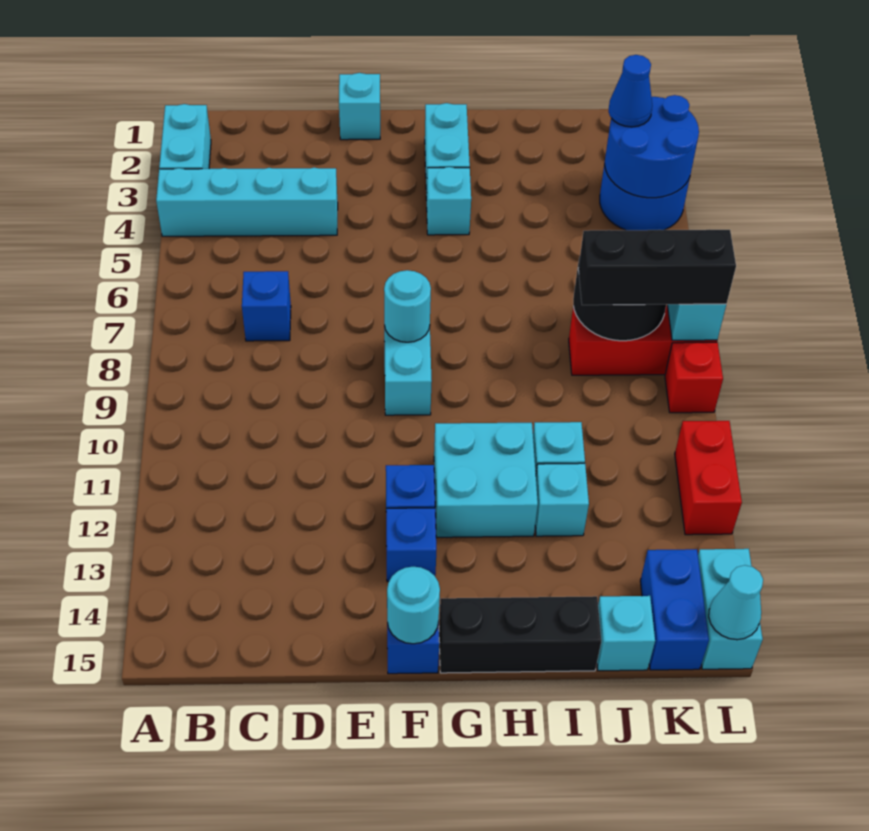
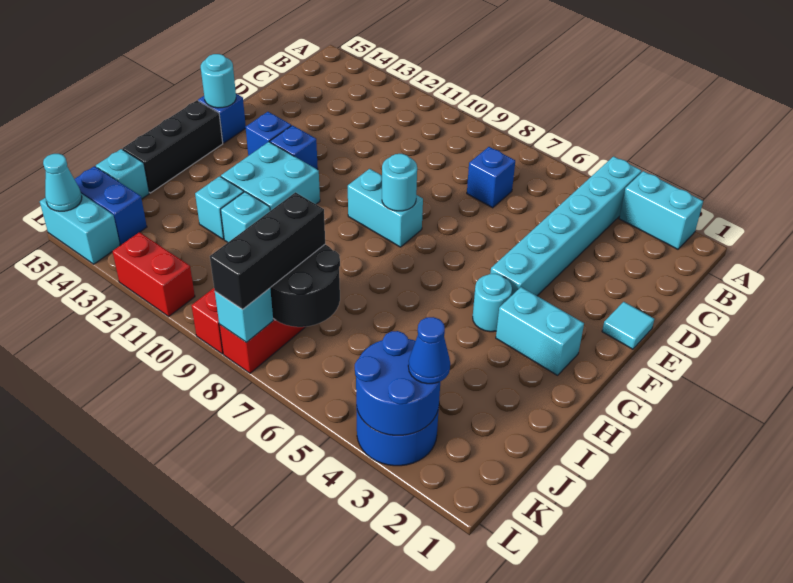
cyan brick A4:D4 level 1 -> cyan brick A4:F4 level 1
cyan brick E1 level 1 -> cyan tile E1 level 1
cyan brick G4 level 1 -> cyan round brick G4 level 1

